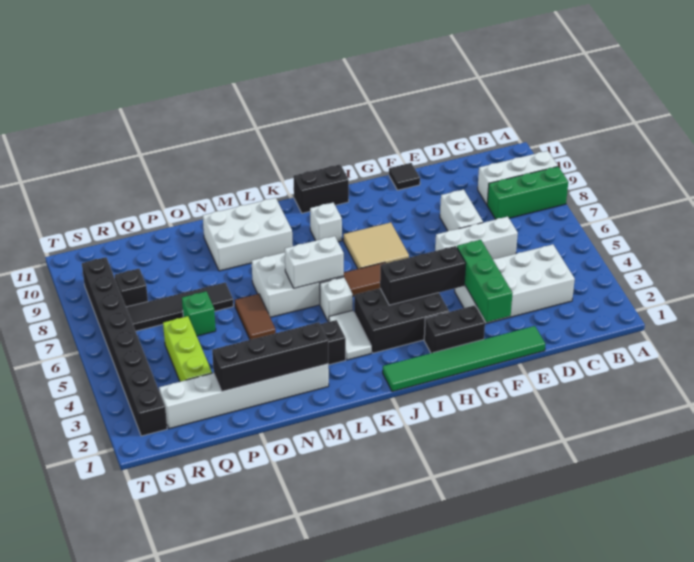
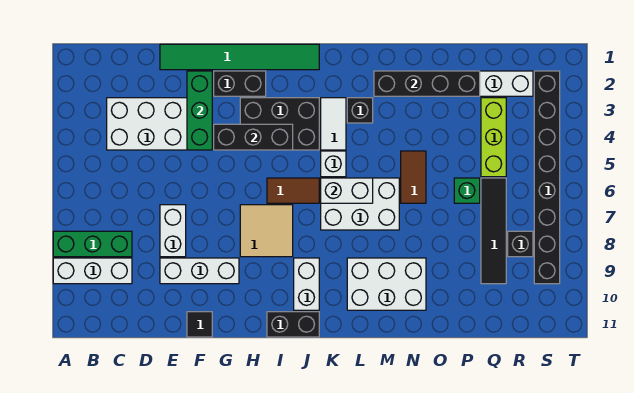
white brick D6:F6 level 1 -> white brick E9:G9 level 1
white brick J9 level 1 -> white brick J9:J10 level 1
black tile O7:R7 level 1 -> black tile Q6:Q9 level 1

